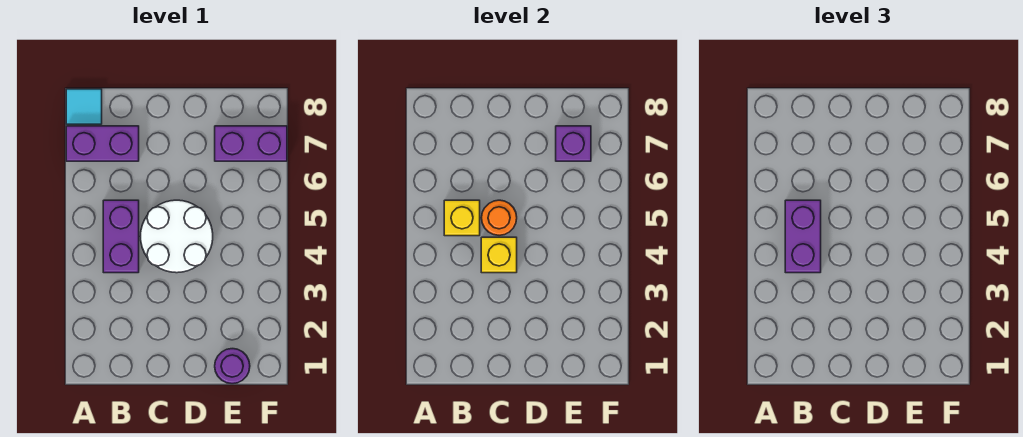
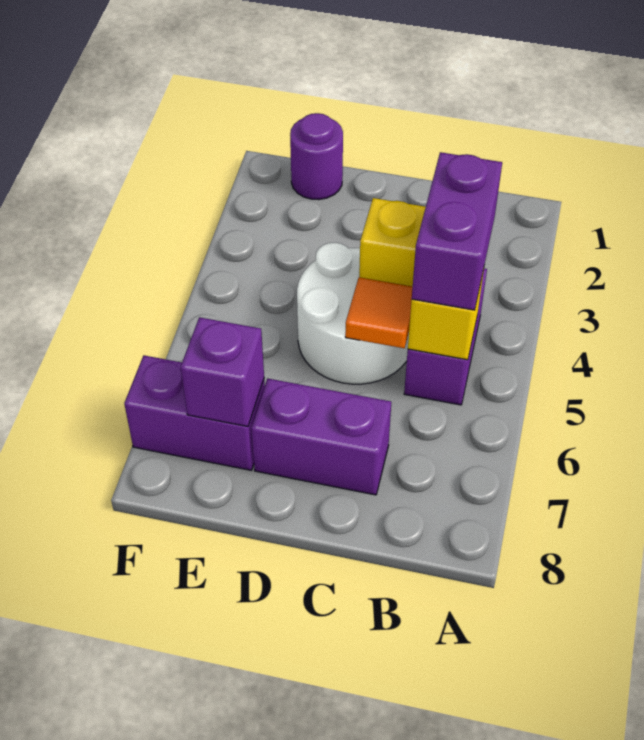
purple brick A7:B7 level 1 -> purple brick C7:D7 level 1
cyan tile A8 level 1 -> none
orange round brick C5 level 2 -> orange tile C5 level 2

